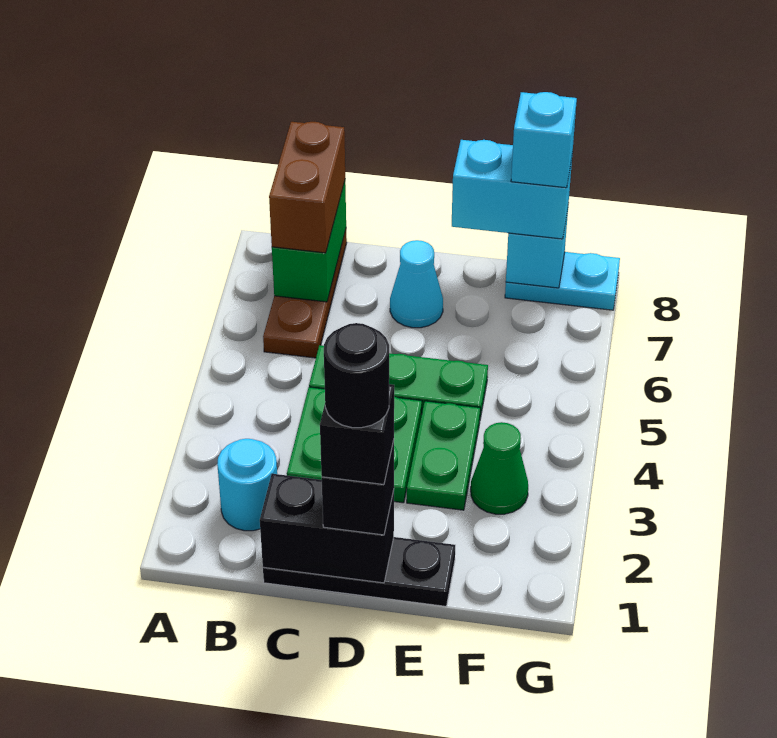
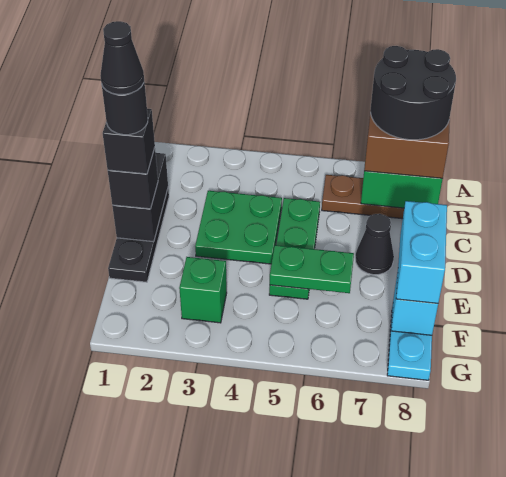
none -> black round brick A7:B8 level 4
cyan round brick B2 level 1 -> none
none -> black cone D1 level 6
cyan cone D7 level 1 -> black cone D7 level 1
green plate E3:E4 level 1 -> green plate E5:E6 level 2
green cone F3 level 1 -> green brick F3 level 1
cyan brick F8 level 4 -> none

